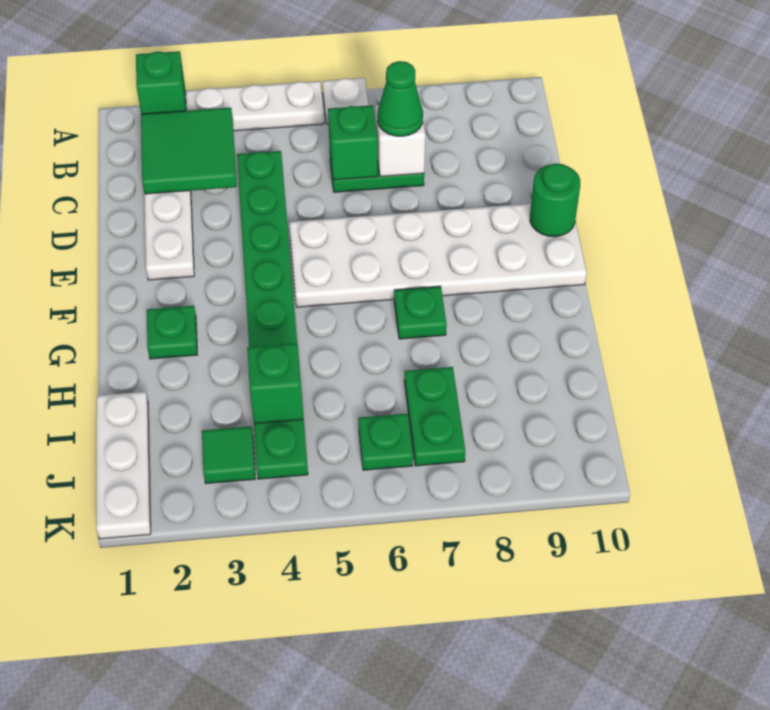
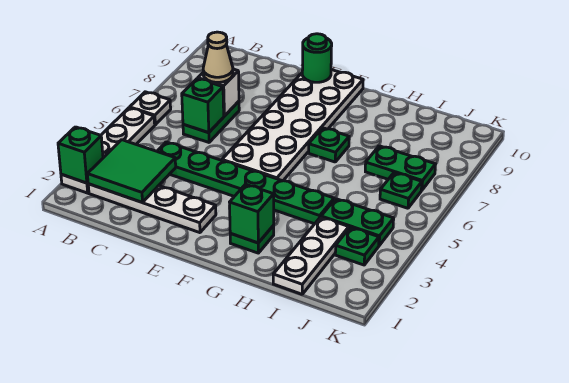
green cone C7 level 3 -> tan cone C7 level 3
white plate I1:K1 level 1 -> white plate I1:I3 level 1
green brick I4 level 2 -> green brick G2 level 2
green tile J3 level 1 -> green plate J3 level 1

